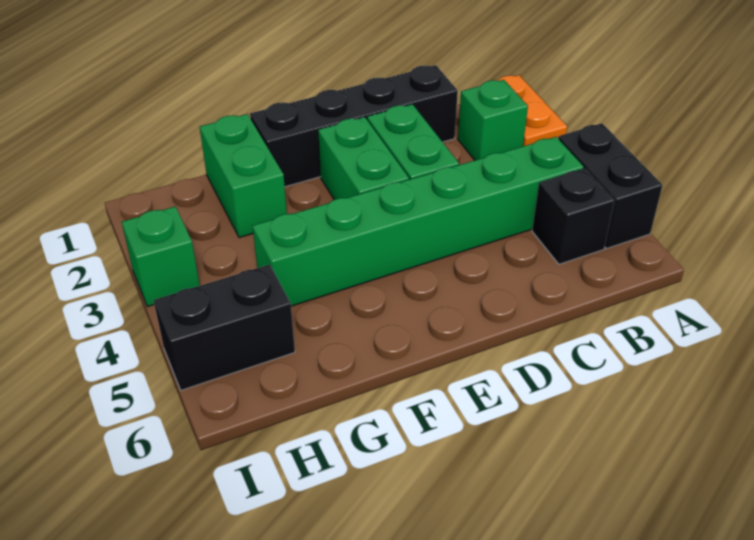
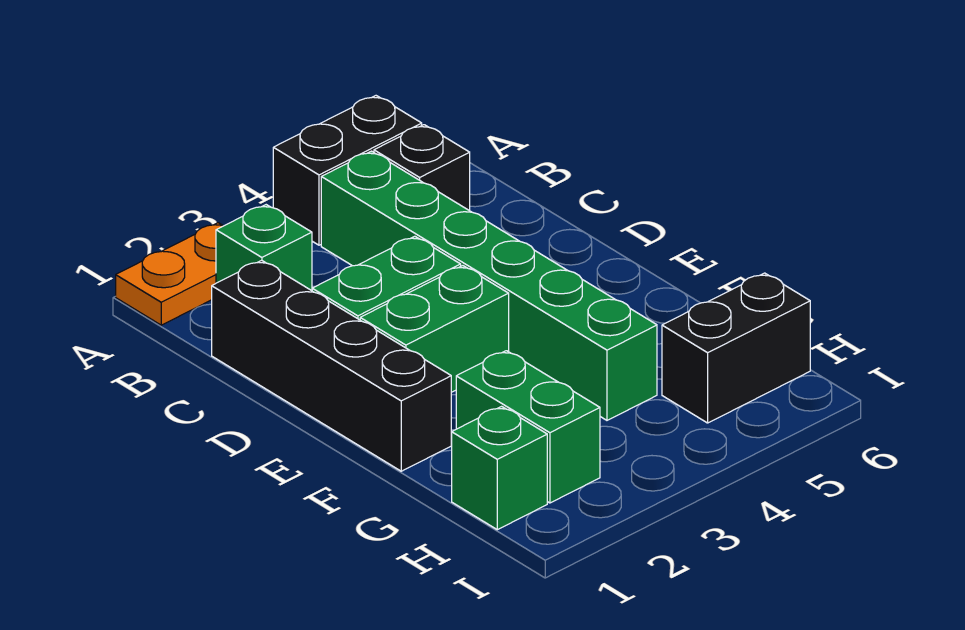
green brick G1:G2 level 1 -> green brick G2:H2 level 1
black brick H5:I5 level 1 -> black brick H5:H6 level 1
green brick I3 level 1 -> green brick H1 level 1

